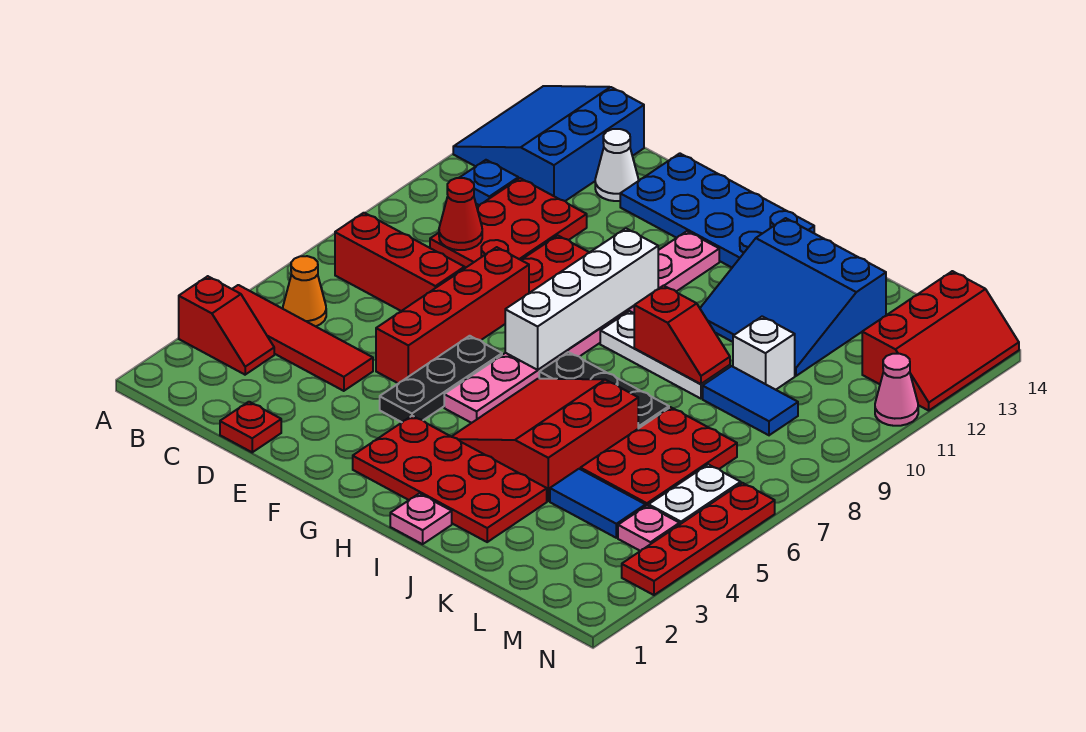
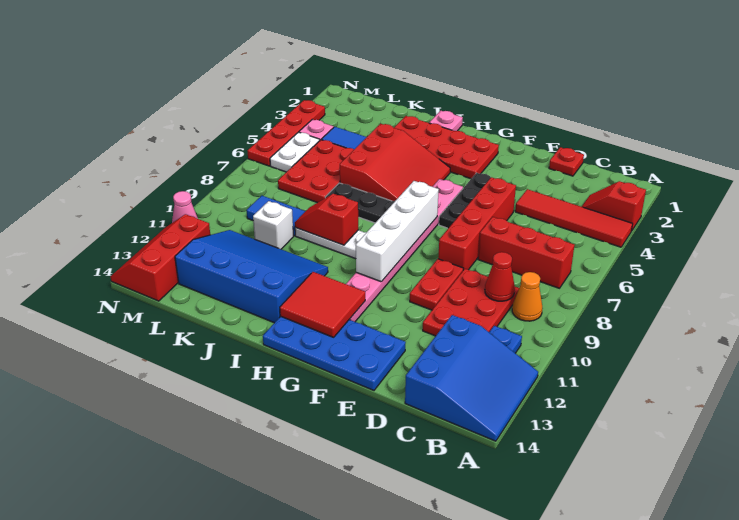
orange cone B5 level 1 -> orange cone B9 level 1
white cone D13 level 1 -> none
none -> red tile G12:H13 level 2
blue slope I11:K13 level 1 top 13 -> blue slope I11:L13 level 1 top 13

